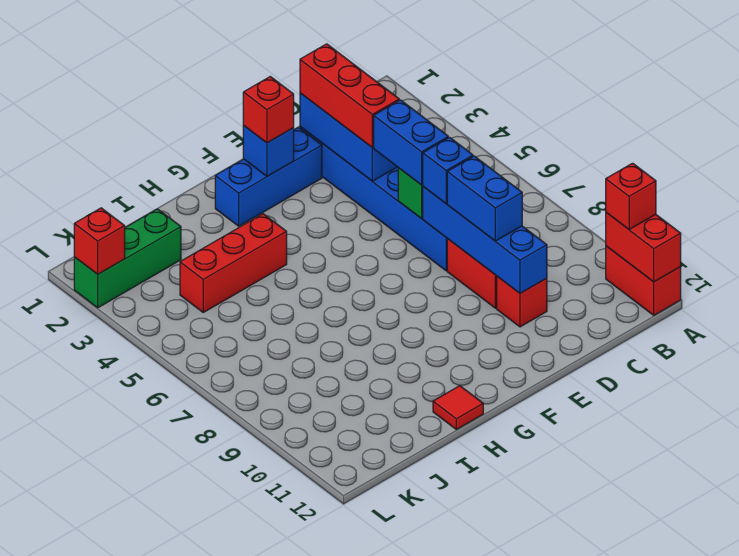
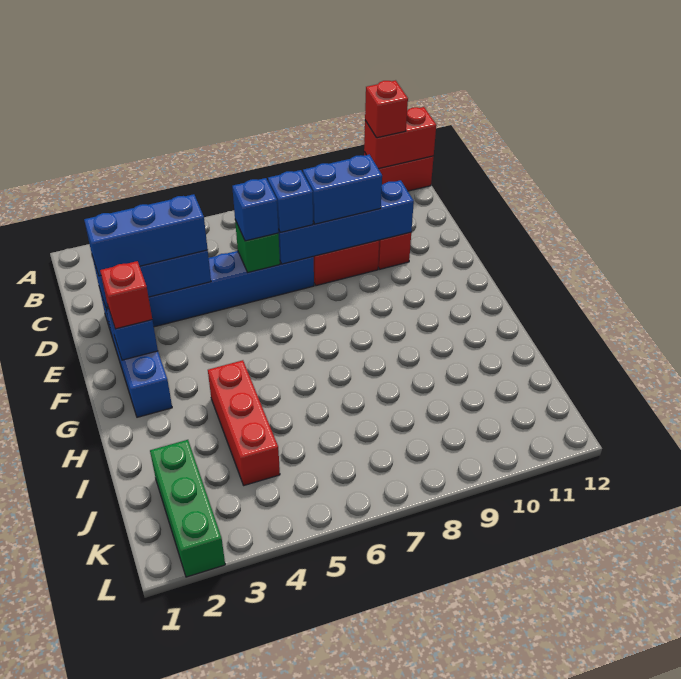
red brick D2:D4 level 3 -> blue brick D2:D4 level 3
blue brick D5:D6 level 3 -> blue brick D6 level 3
red tile H12 level 1 -> none
red brick L2 level 2 -> none

